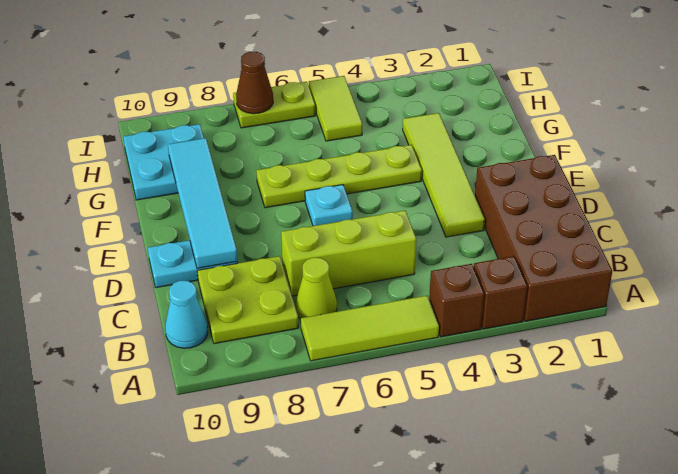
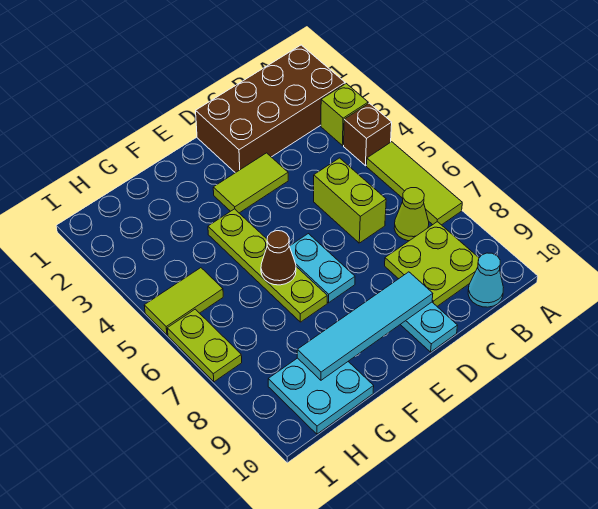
brown brick A3 level 1 -> lime brick A3 level 1
lime brick C5:C7 level 1 -> lime brick C5:C6 level 1
lime tile D3:G3 level 1 -> lime tile D3:E3 level 1
cyan plate E6 level 1 -> cyan plate E6:E7 level 1
brown cone I7 level 2 -> brown cone F6 level 2

